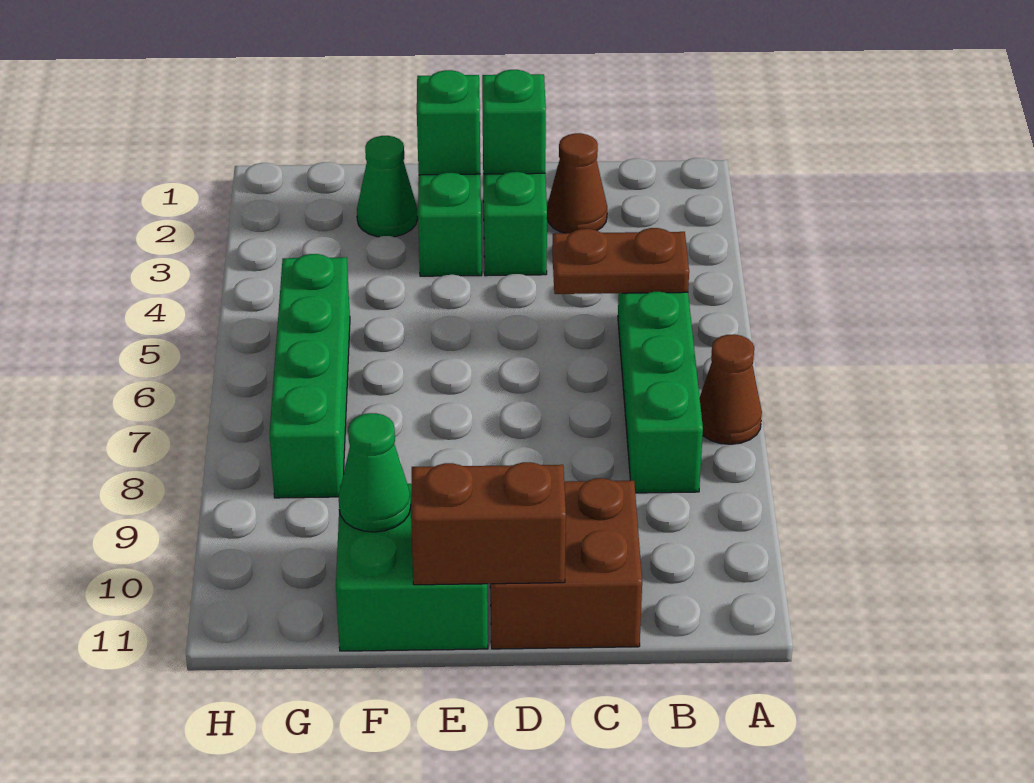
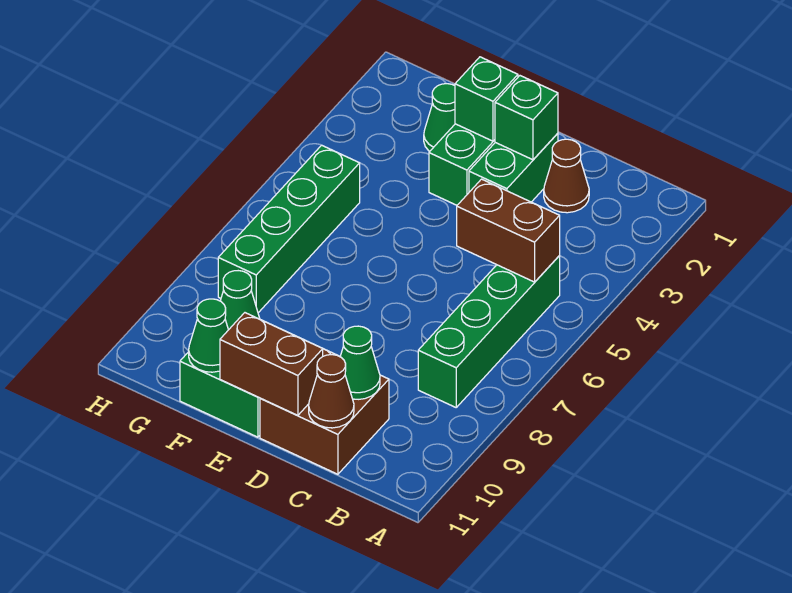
brown cone A7 level 1 -> brown cone C11 level 2
brown plate B5:C5 level 2 -> brown brick B5:C5 level 2
none -> green cone C10 level 2
none -> green cone F11 level 2

